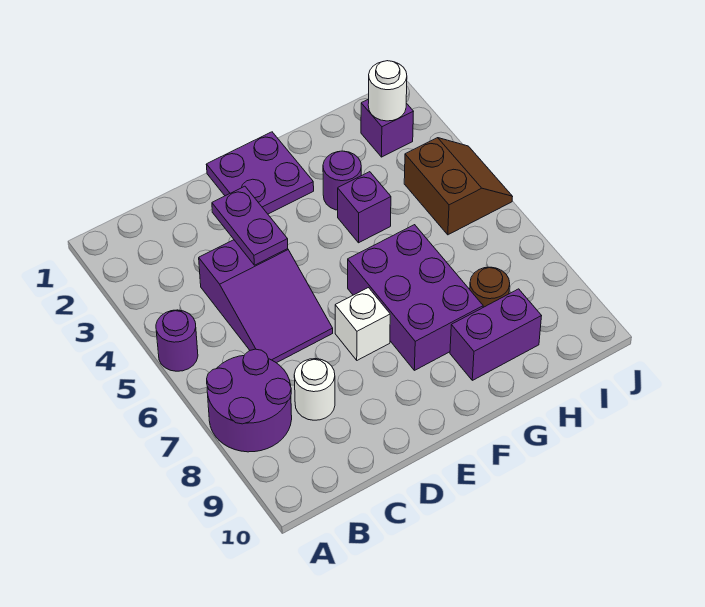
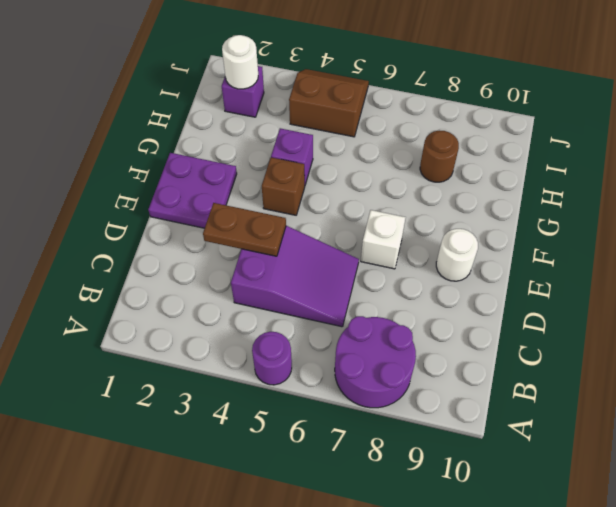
white round brick C8 level 1 -> white round brick E9 level 1
purple plate D3:D4 level 2 -> brown plate D3:D4 level 2
none -> brown brick F4 level 1
purple brick F6:G8 level 1 -> none
purple round brick G3 level 1 -> none
purple brick G9:H9 level 1 -> none

